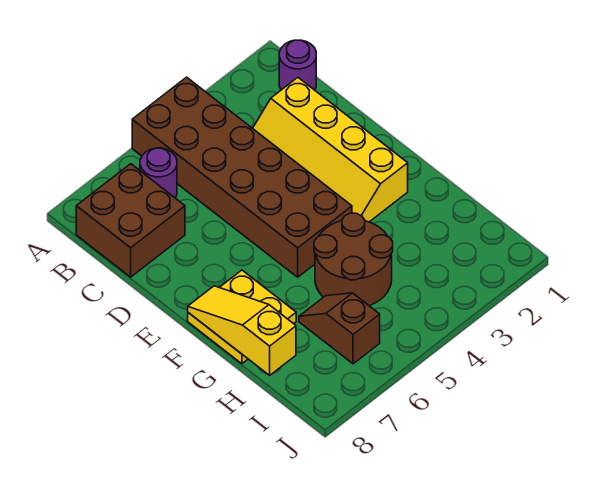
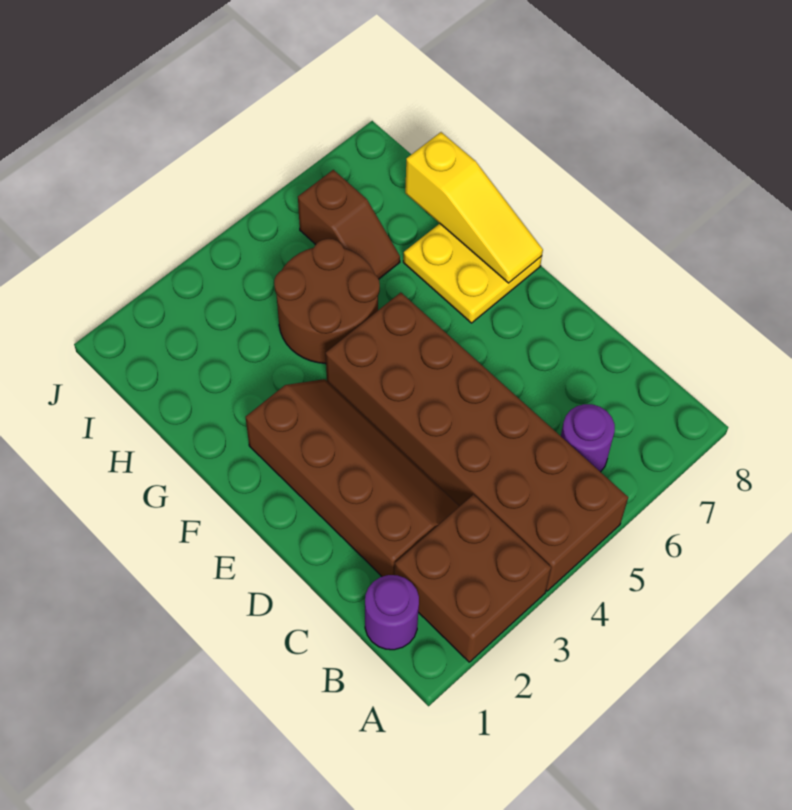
brown brick B7:C8 level 1 -> brown brick A2:B3 level 1
yellow slope C2:F3 level 1 top 2 -> brown slope C2:F3 level 1 top 2

